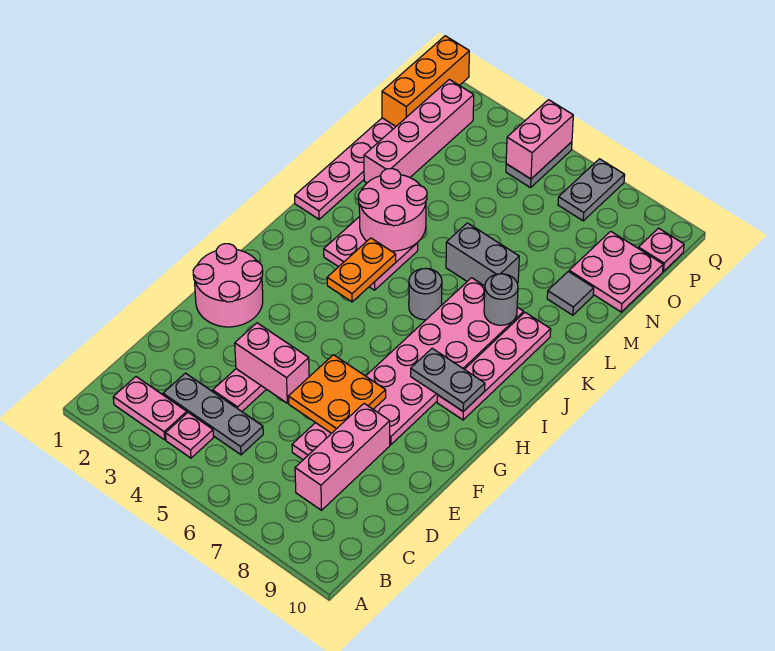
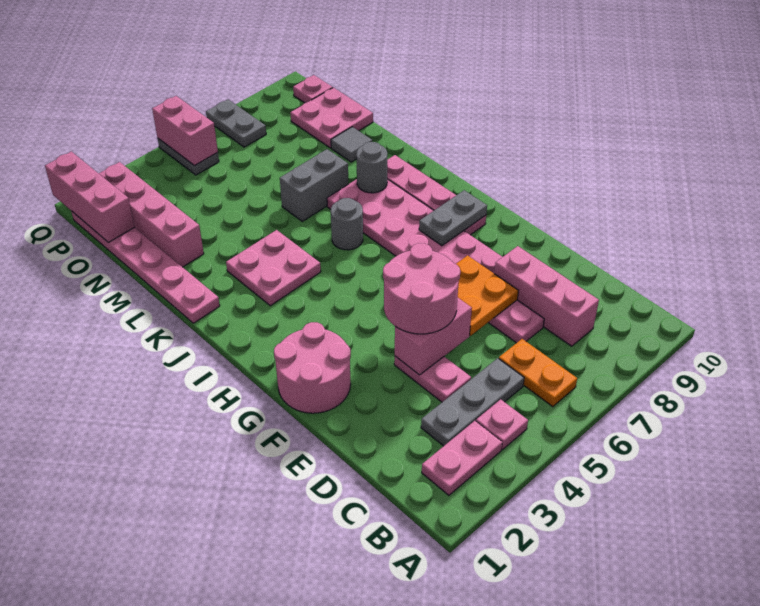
orange plate I4:J4 level 2 -> orange plate B6:C6 level 1
pink round brick K3:L4 level 2 -> pink round brick E4:F5 level 3
orange brick O1:Q1 level 2 -> pink brick O1:Q1 level 2

